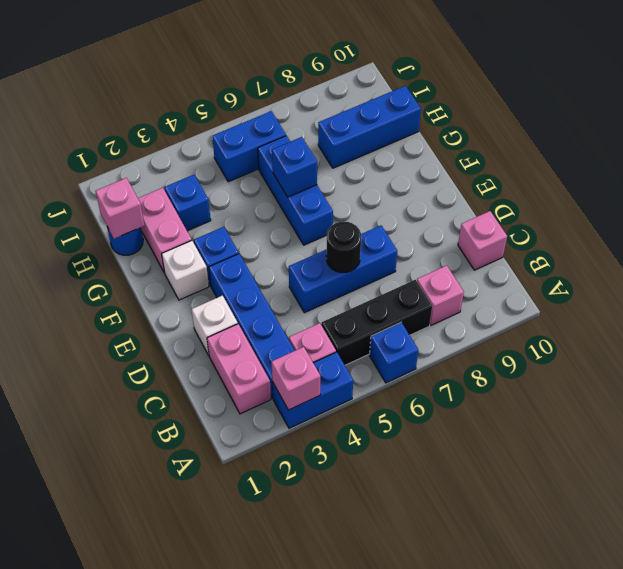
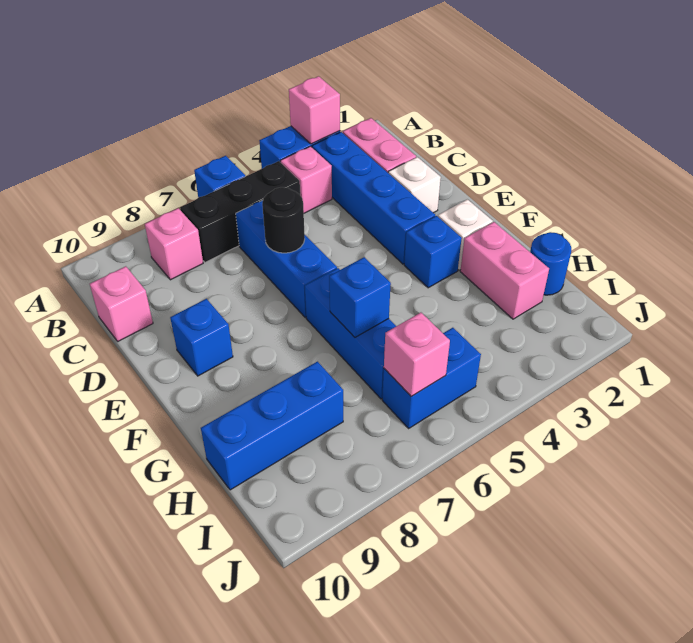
blue brick D5:D7 level 1 -> blue brick C6:E6 level 1
pink brick H1 level 2 -> pink brick I6 level 2
blue brick H3 level 1 -> blue brick E9 level 1

